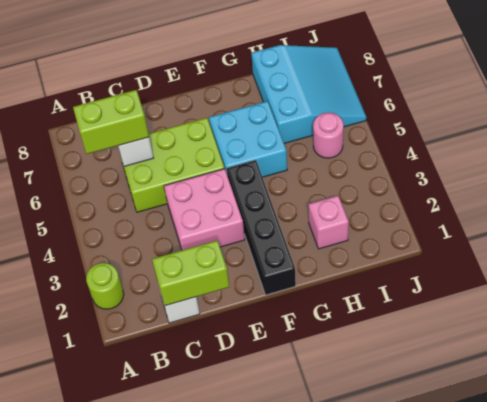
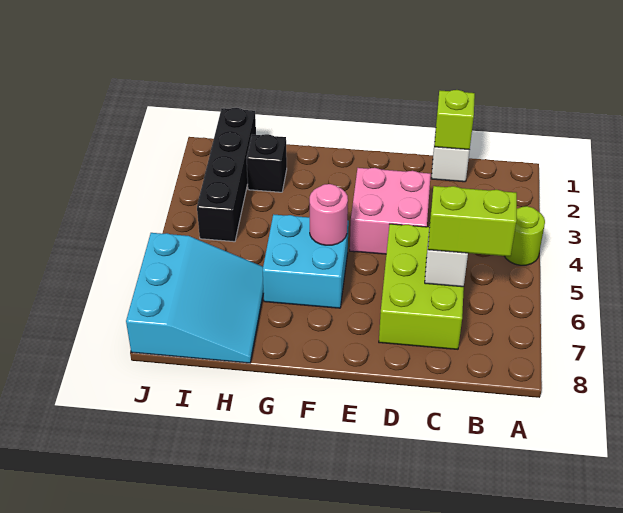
lime round brick A2 level 1 -> lime round brick A4 level 1
lime brick C1:D1 level 2 -> lime brick C1 level 2
lime brick C5:E6 level 1 -> lime brick C5:D7 level 1
black brick F1:F4 level 1 -> black brick I1:I4 level 1
pink brick H2 level 1 -> black brick H2 level 1
cyan slope H6:J8 level 1 top H -> cyan slope H6:J8 level 1 top J
pink round brick I5 level 1 -> pink round brick F5 level 2

